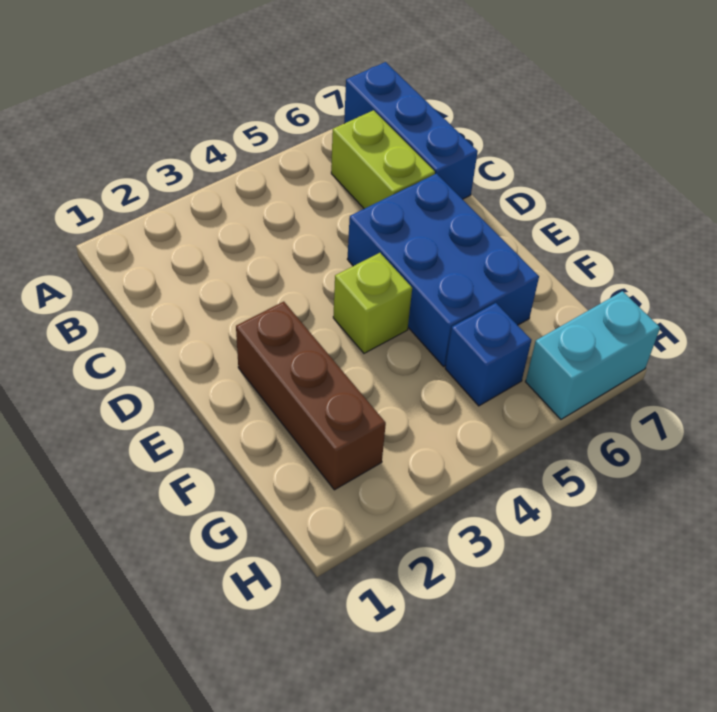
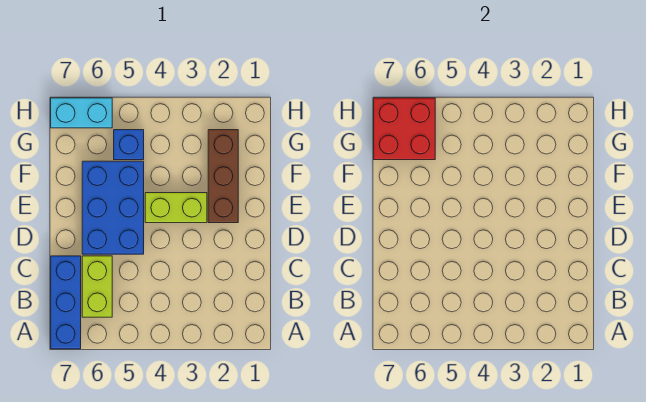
lime brick E4 level 1 -> lime brick E3:E4 level 1
none -> red brick G6:H7 level 2

